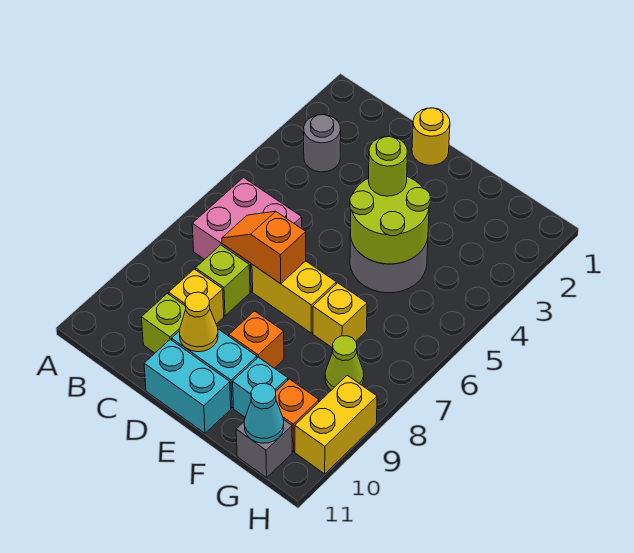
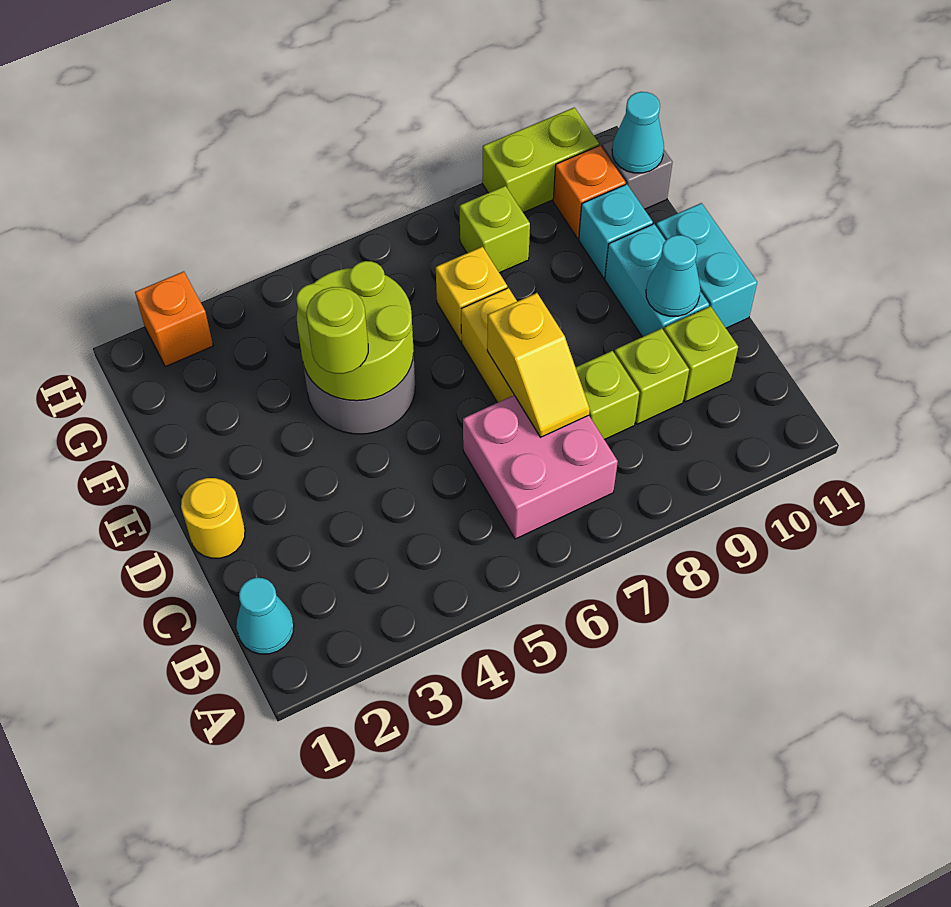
none -> cyan cone B1 level 1
grey round brick B3 level 1 -> none
orange slope C7:D7 level 2 top D -> yellow slope C7:D7 level 2 top D
yellow brick C9 level 1 -> lime brick C9 level 1
yellow cone D10 level 2 -> cyan cone D10 level 2
orange brick E9 level 1 -> orange brick H2 level 1
lime cone G8 level 1 -> lime brick G8 level 1
yellow brick H9:H10 level 1 -> lime brick H9:H10 level 1

